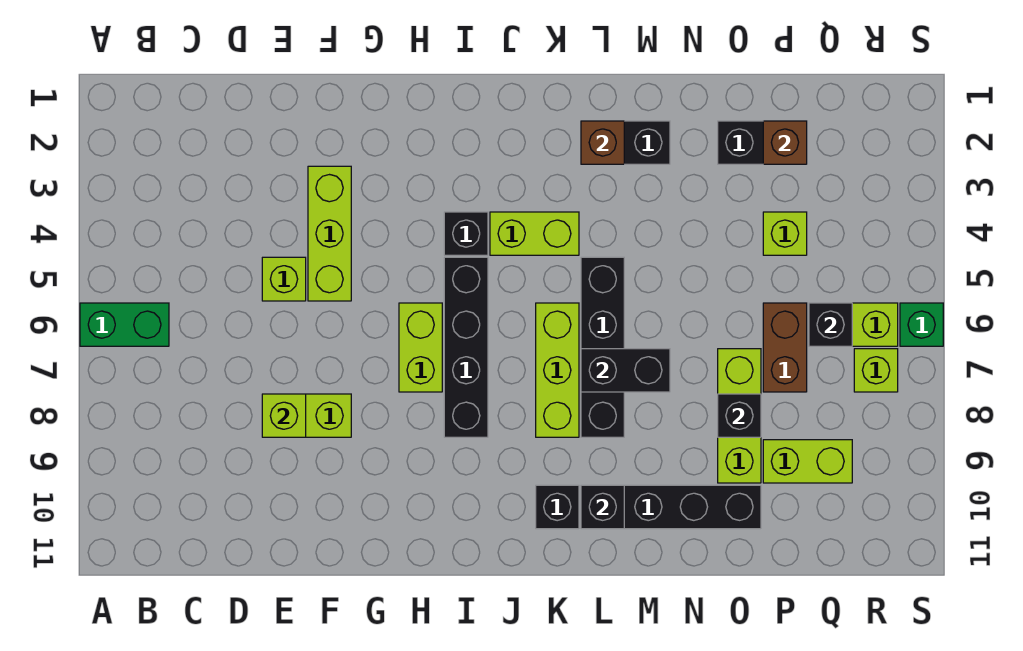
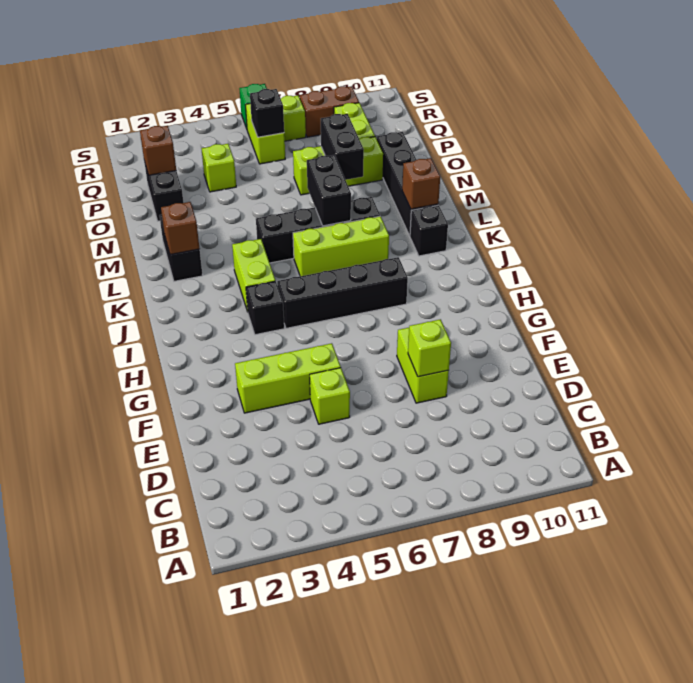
green brick A6:B6 level 1 -> none
lime brick H6:H7 level 1 -> none
black brick L10 level 2 -> brown brick L10 level 2
black brick O8 level 2 -> black brick N8:O8 level 2
brown brick P6:P7 level 1 -> brown brick R8:R9 level 1

